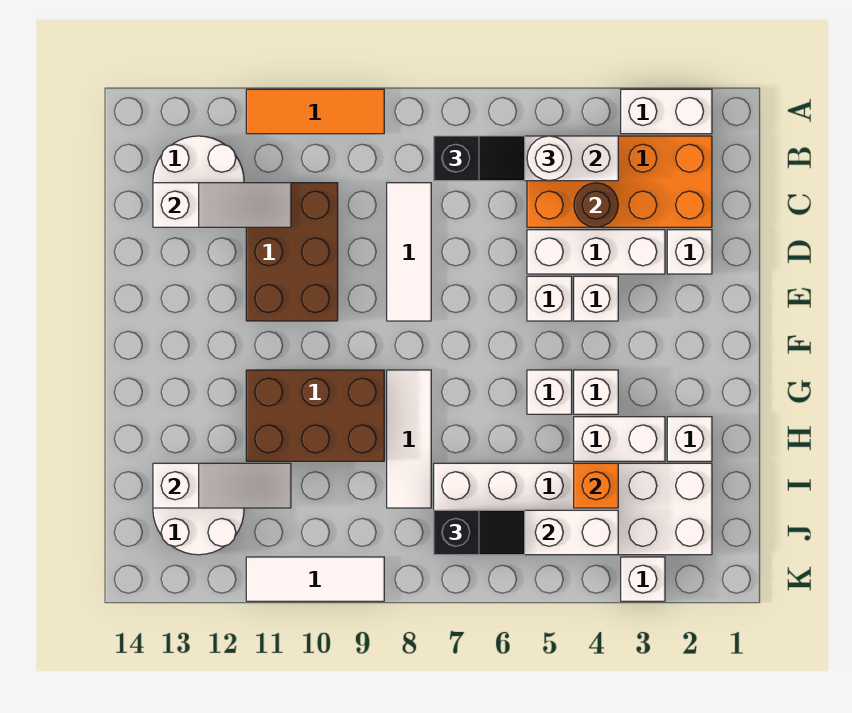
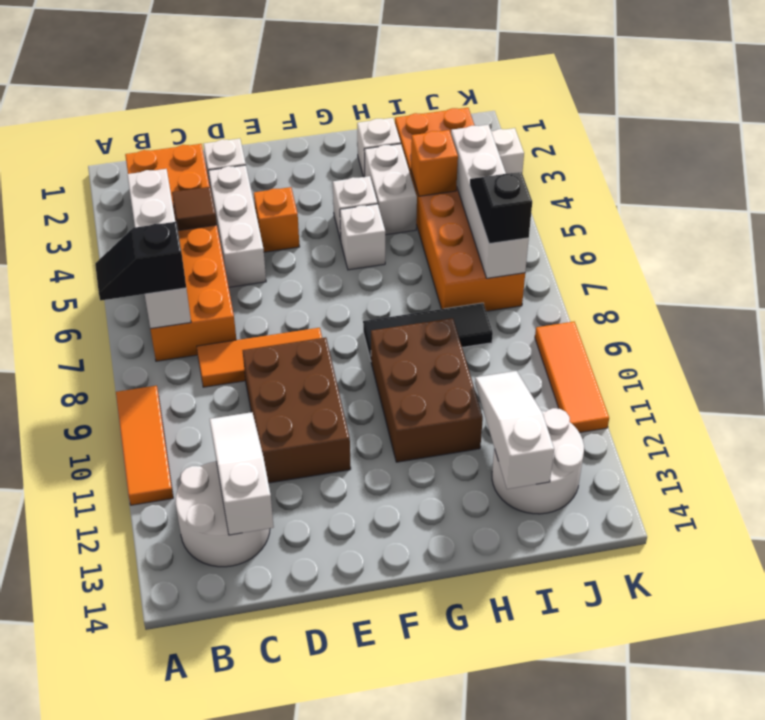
white brick A2:A3 level 1 -> none
orange brick B2:C5 level 1 -> orange brick B2:C7 level 1
white round brick B5 level 3 -> none
black slope B6:B7 level 3 top 7 -> black slope A7:B7 level 3 top B
brown round brick C4 level 2 -> brown tile C4 level 2
white tile C8:E8 level 1 -> orange tile C8:E8 level 1
brown brick C10:E11 level 1 -> brown brick D9:E11 level 1
white brick E4 level 1 -> orange brick E4 level 1
white brick E5 level 1 -> none
white tile G8:I8 level 1 -> black tile G8:I8 level 1
white brick I2:J7 level 1 -> orange brick I2:J7 level 1
white tile K9:K11 level 1 -> orange tile K9:K11 level 1

